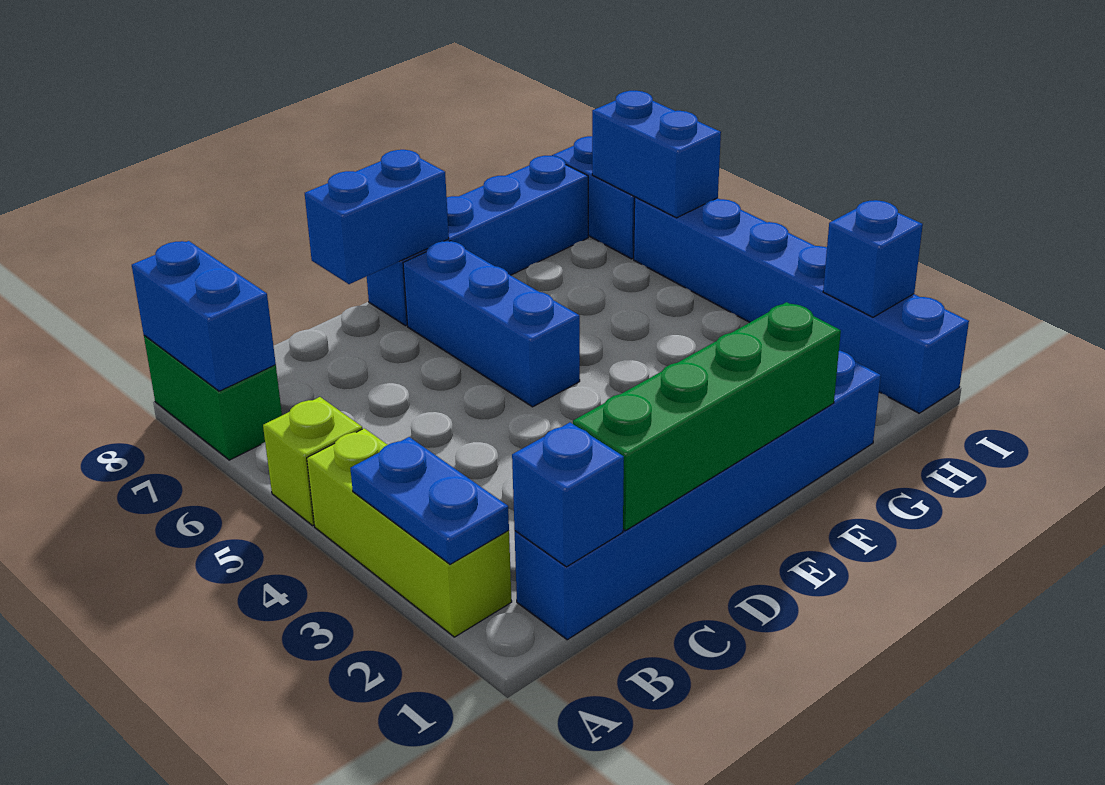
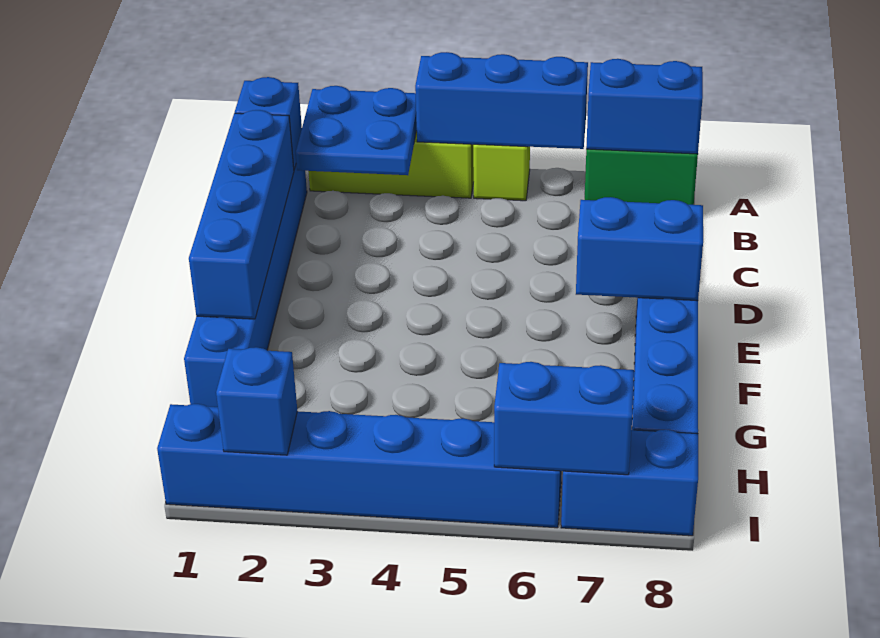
blue plate A2:A3 level 2 -> blue plate A2:B3 level 2
green brick C1:F1 level 2 -> blue brick C1:F1 level 2
blue brick D8:E8 level 2 -> blue brick E7:E8 level 2
blue brick E5:E7 level 1 -> blue brick A4:A6 level 2

